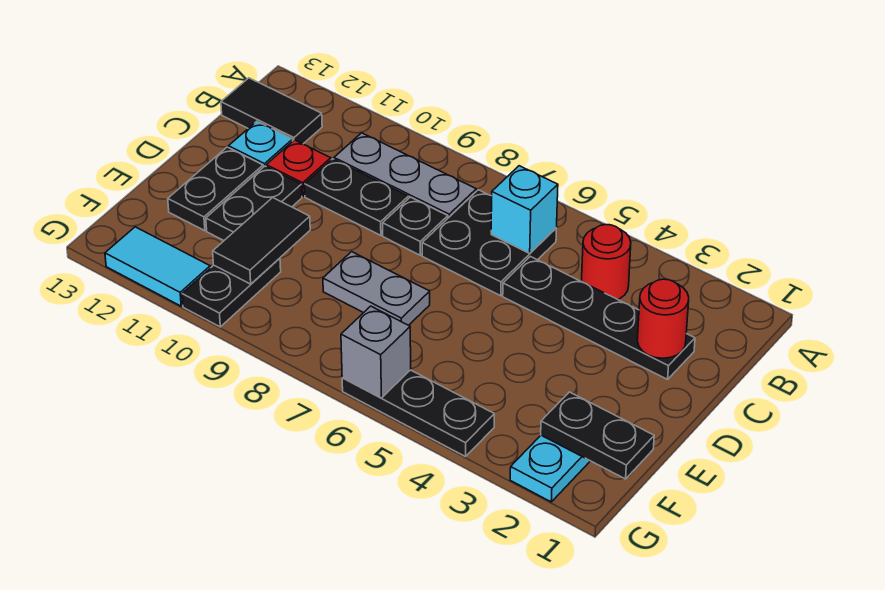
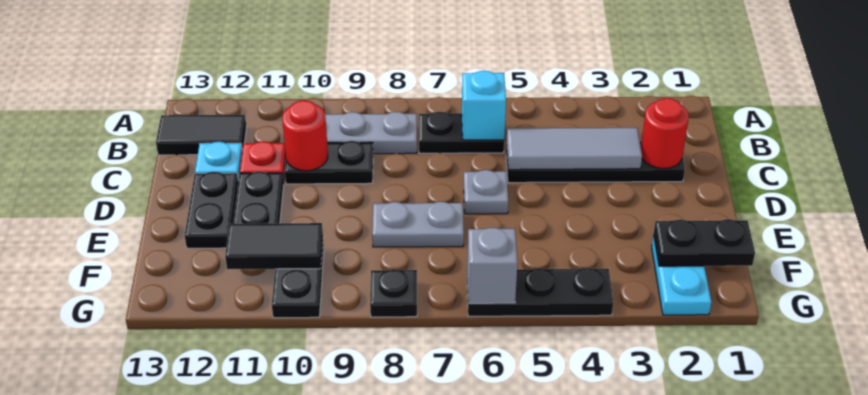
red round brick B4 level 1 -> red round brick C10 level 2
black plate B6:C7 level 1 -> black plate B6:B7 level 1
none -> grey tile C3:C5 level 2
black plate C8 level 1 -> black plate G8 level 1
none -> grey plate D6 level 1
black tile E10:F10 level 2 -> black tile F10:F11 level 2
cyan tile G11:G12 level 1 -> none

